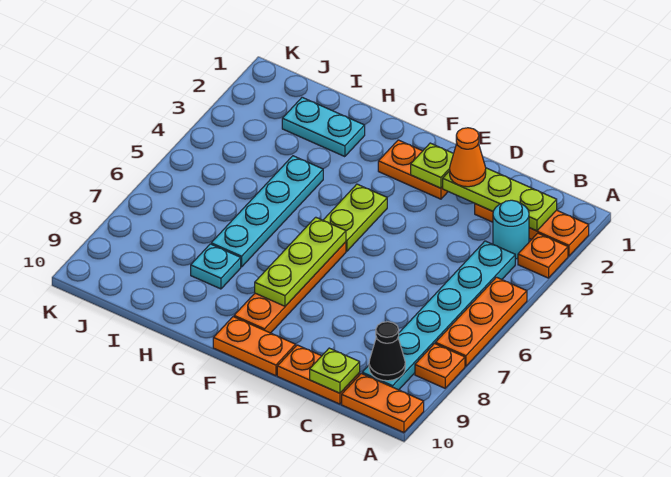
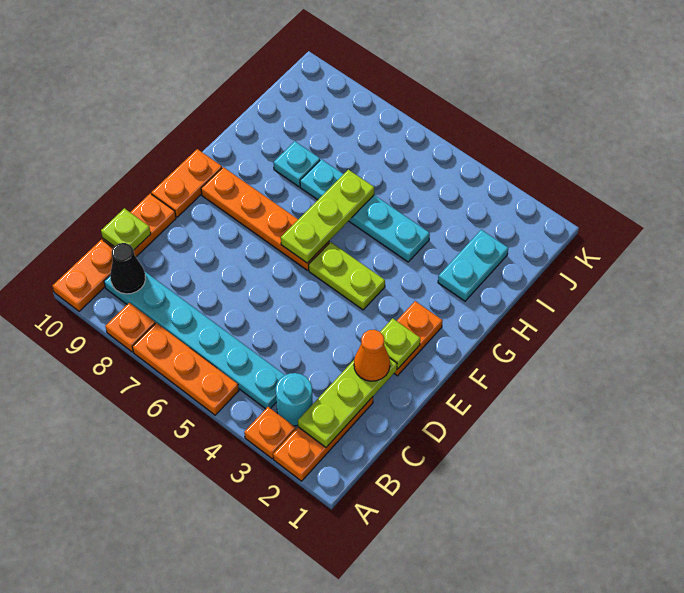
lime plate F6:F8 level 2 -> lime plate F6:H6 level 2

